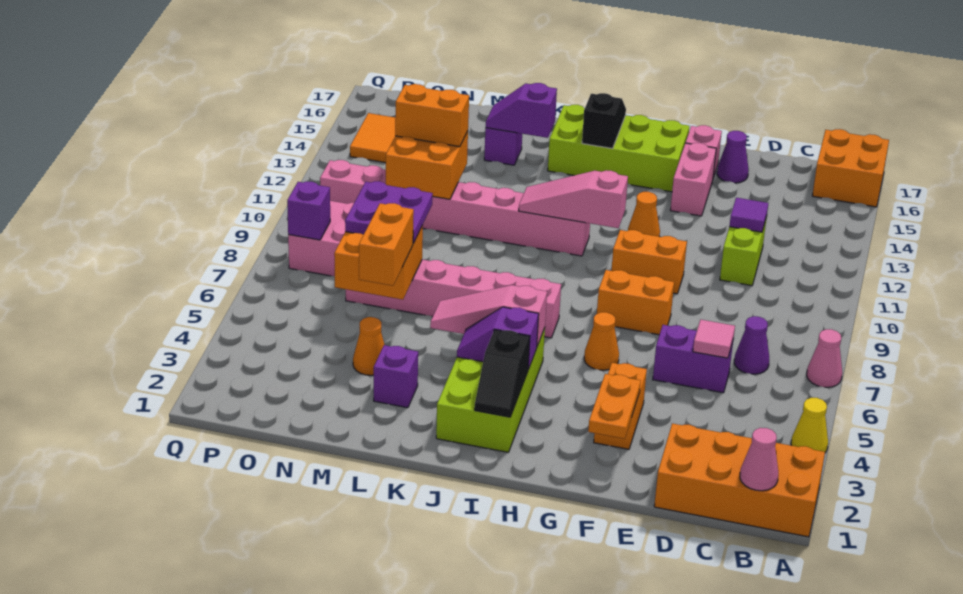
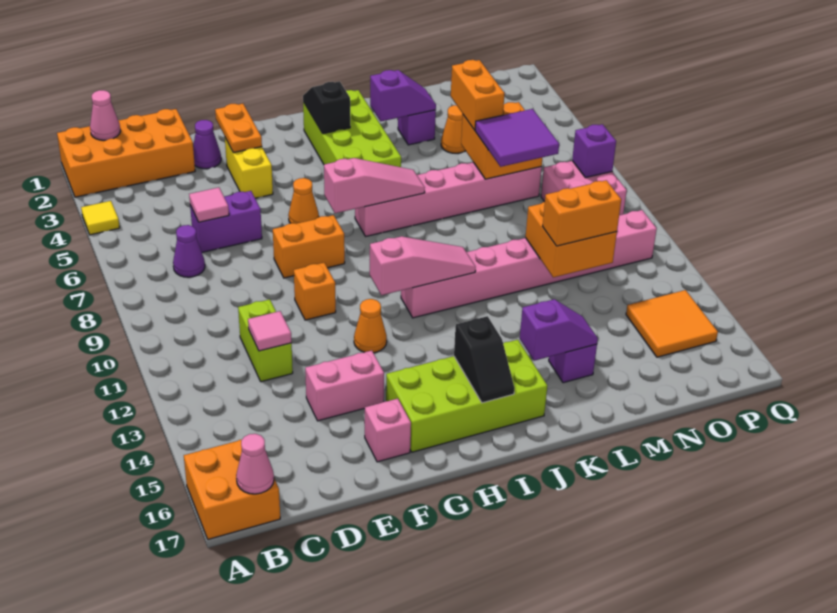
yellow cone A4 level 1 -> yellow tile A4 level 1
pink cone A7 level 1 -> pink cone B17 level 2
purple tile D12 level 2 -> pink tile D12 level 2
purple cone E16 level 1 -> purple cone E2 level 1
orange brick F3:F4 level 1 -> yellow brick F3:F4 level 1
orange brick F10:G10 level 1 -> orange brick F10 level 1
pink brick F14:F15 level 1 -> pink brick E14:F14 level 1
purple slope I4:J4 level 2 top I -> purple slope K3:L3 level 2 top K
pink slope I5:K5 level 2 top I -> pink slope H7:J7 level 2 top H
purple plate M7:N8 level 3 -> purple tile M7:N8 level 3

